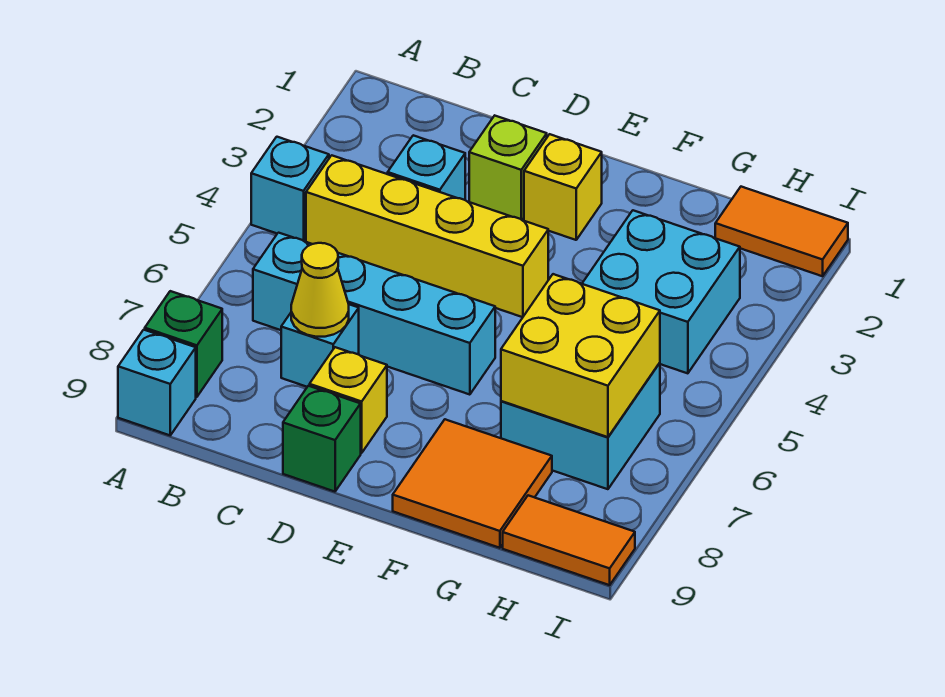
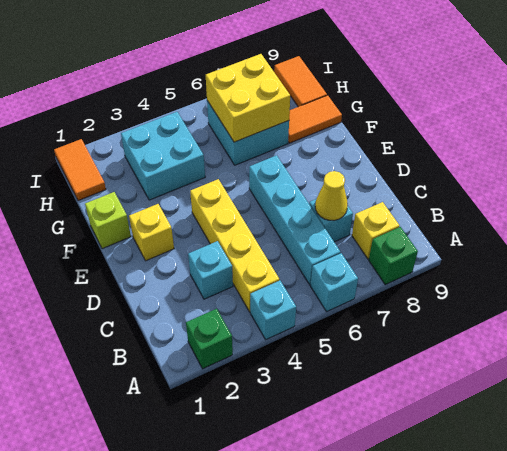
cyan brick A9 level 1 -> cyan brick A6 level 1
lime brick D2 level 1 -> lime brick F1 level 1
yellow brick D8 level 1 -> yellow brick B8 level 1
green brick D9 level 1 -> green brick A2 level 1
orange tile F8:G9 level 1 -> orange tile G8:G9 level 1

